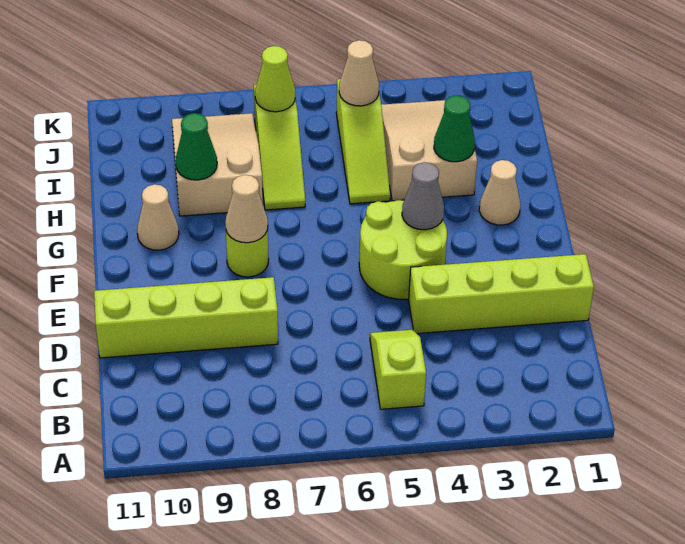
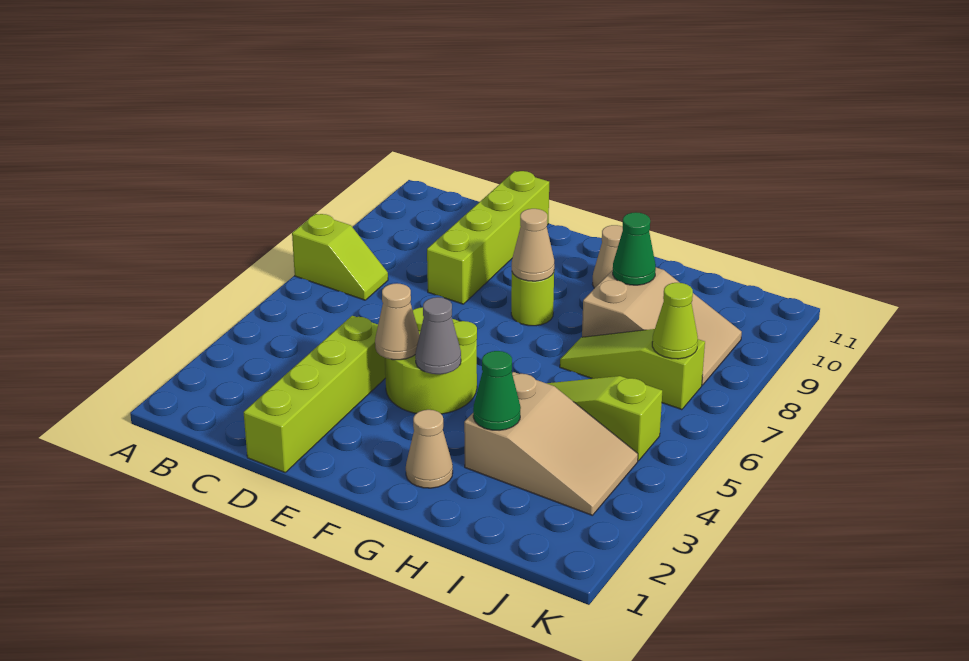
lime slope B5:C5 level 1 top B -> lime slope A7:B7 level 1 top A
tan cone J5 level 2 -> tan cone E4 level 2

